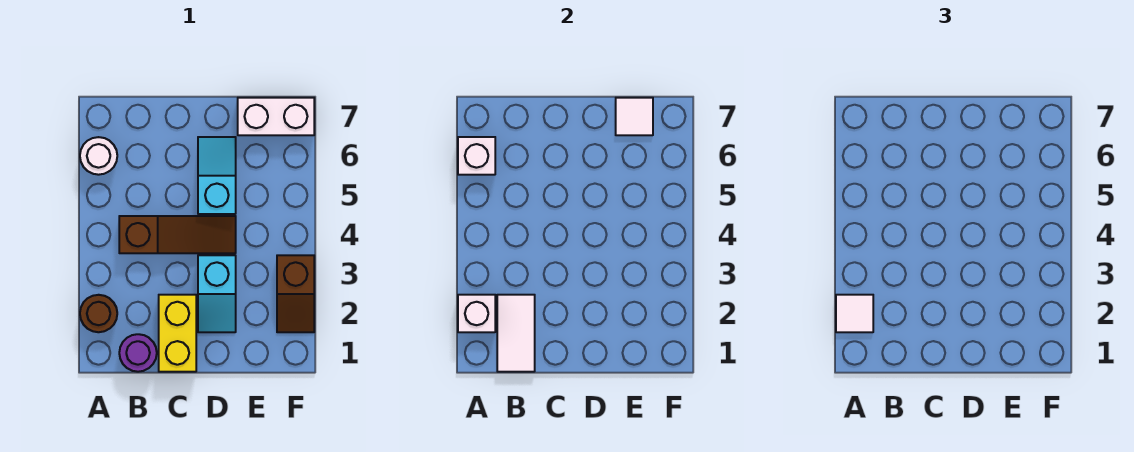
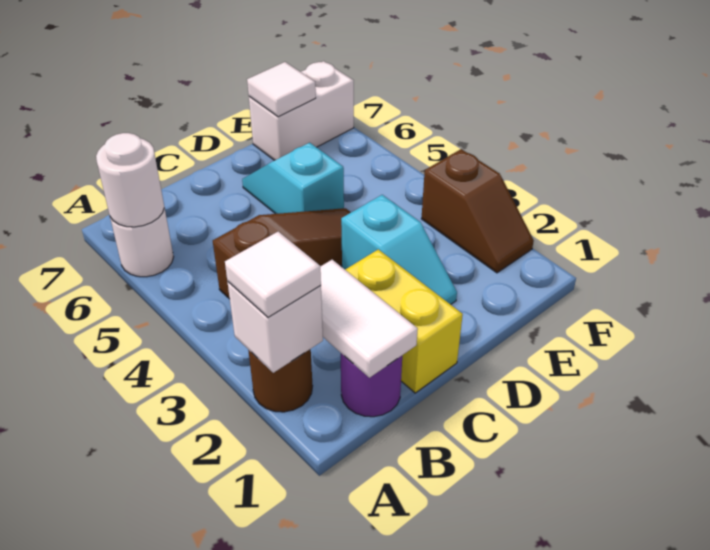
white brick A6 level 2 -> white round brick A6 level 2

